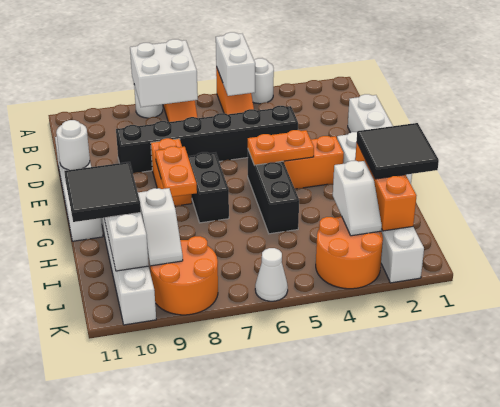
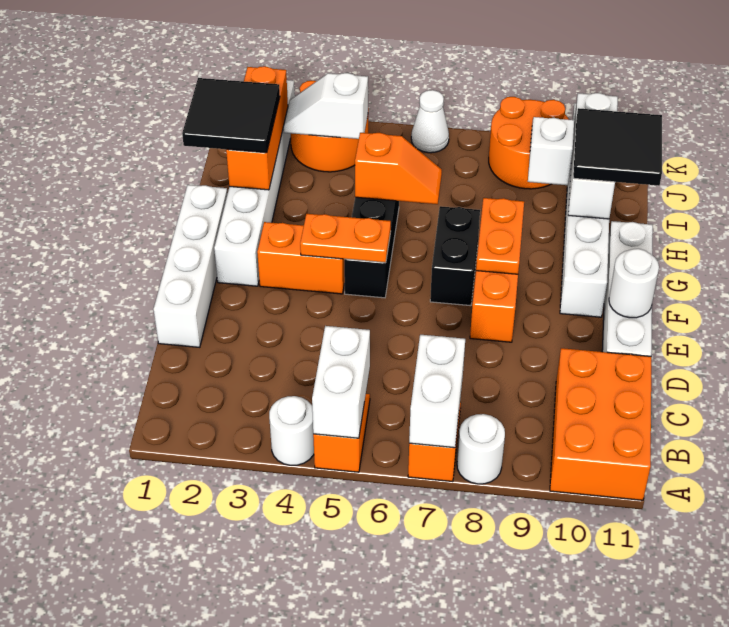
white brick A7:B8 level 2 -> white brick A7:B7 level 2
none -> orange brick A10:C11 level 1
black brick D4:D9 level 1 -> none
none -> orange slope H5:H6 level 2 top 5
white slope I3:J3 level 2 top I -> white slope J3:J4 level 2 top 4

